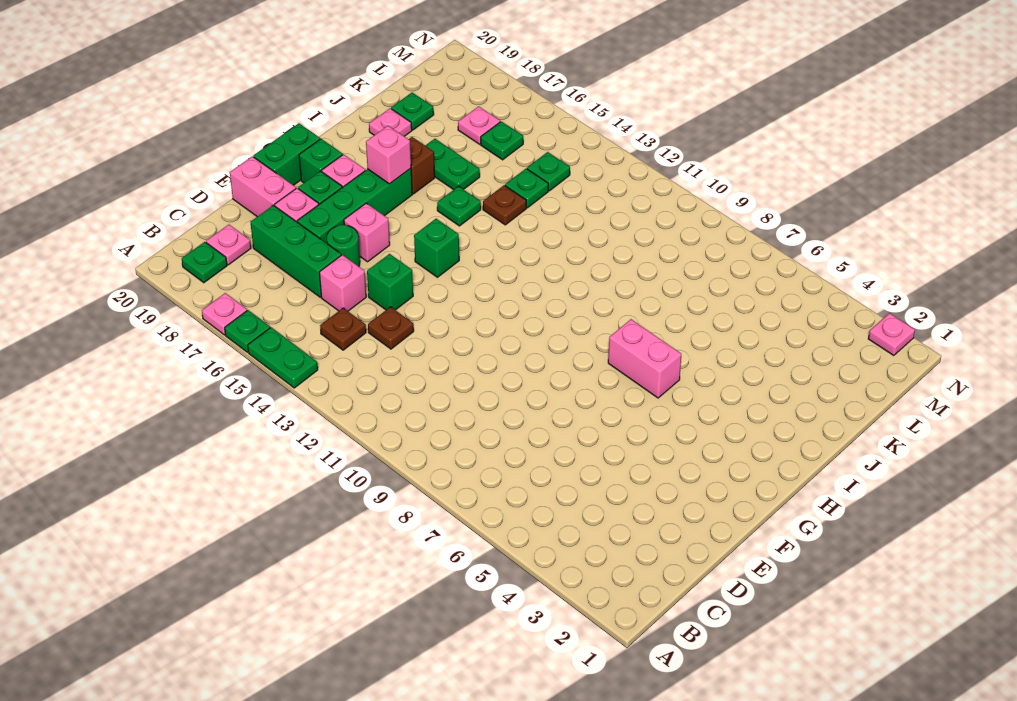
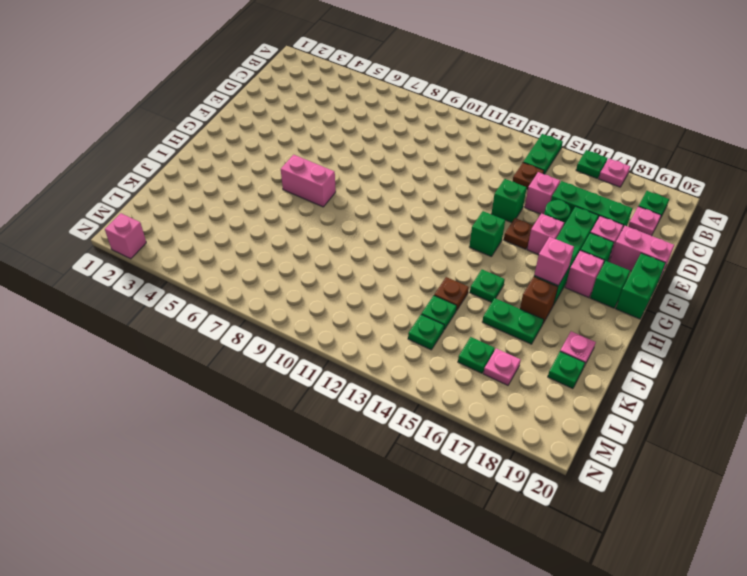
green plate A14:A15 level 1 -> green plate A14:B14 level 1
brown plate D13 level 1 -> brown plate F15 level 1
pink plate N2 level 1 -> pink brick N2 level 1

